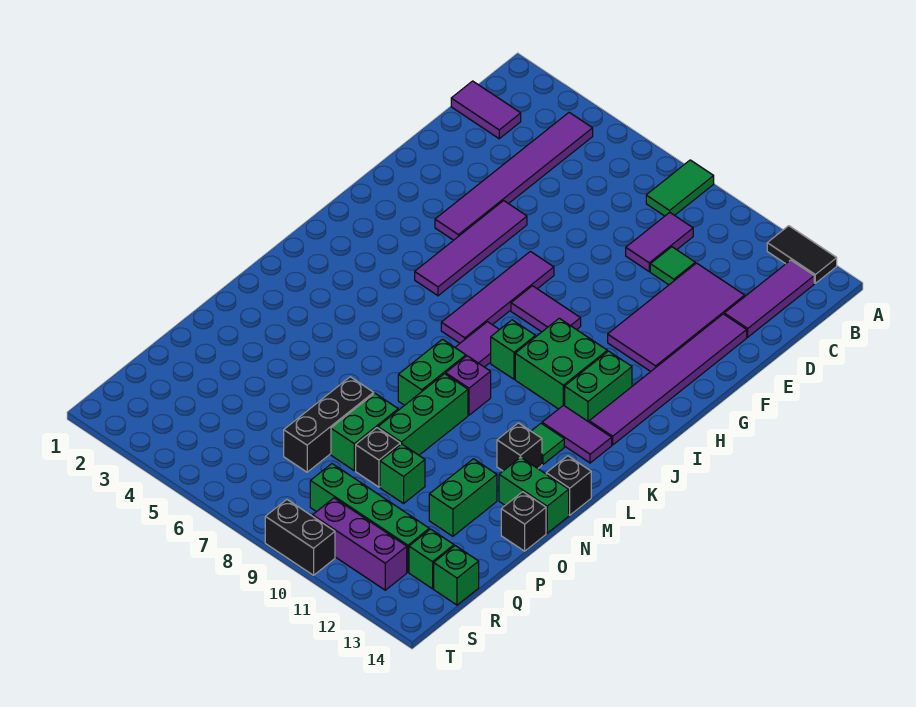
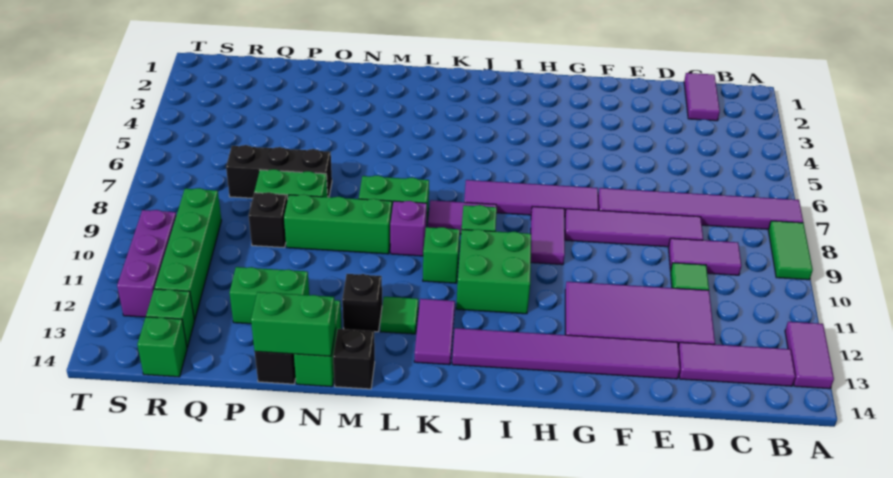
green tile A8:B8 level 1 -> green tile A8:A9 level 1
black tile A12:A13 level 1 -> purple tile A12:A13 level 1
purple tile B4:G4 level 1 -> purple tile A7:F7 level 1
purple tile F5:I5 level 1 -> purple tile D8:G8 level 1
green brick I12:J12 level 1 -> green brick N14:O14 level 2
green brick P10 level 1 -> green brick K10 level 1
black brick T9:T10 level 1 -> none

